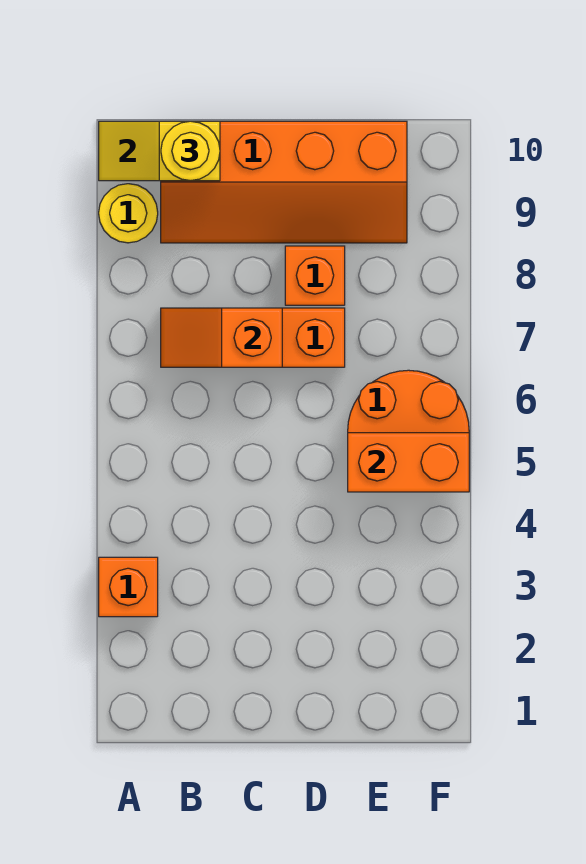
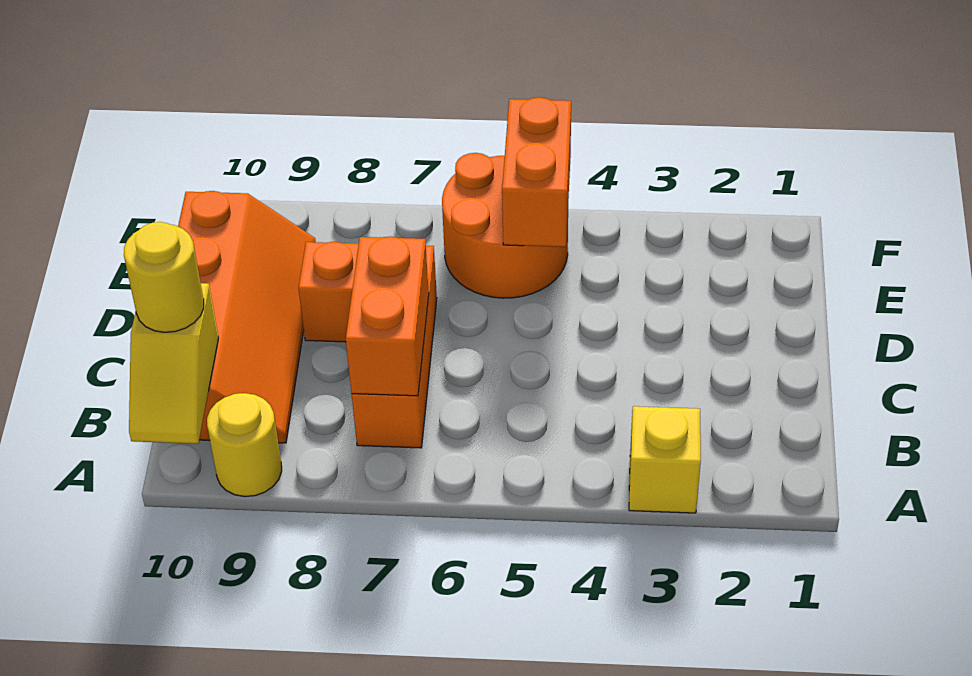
orange brick A3 level 1 -> yellow brick A3 level 1
orange slope B7:C7 level 2 top C -> orange brick B7:C7 level 2

